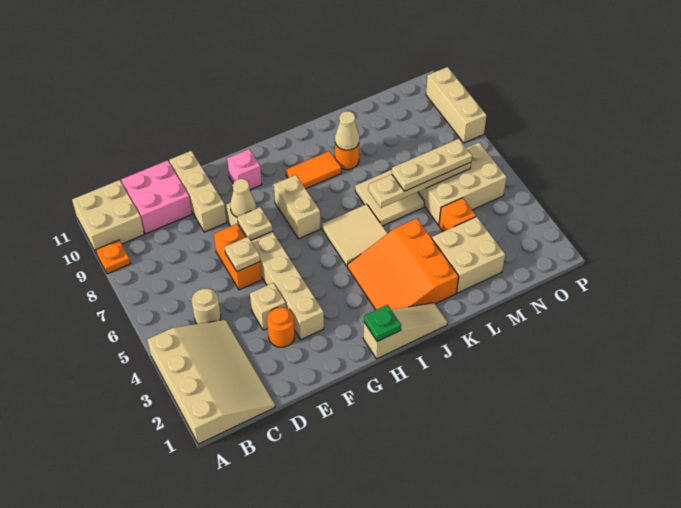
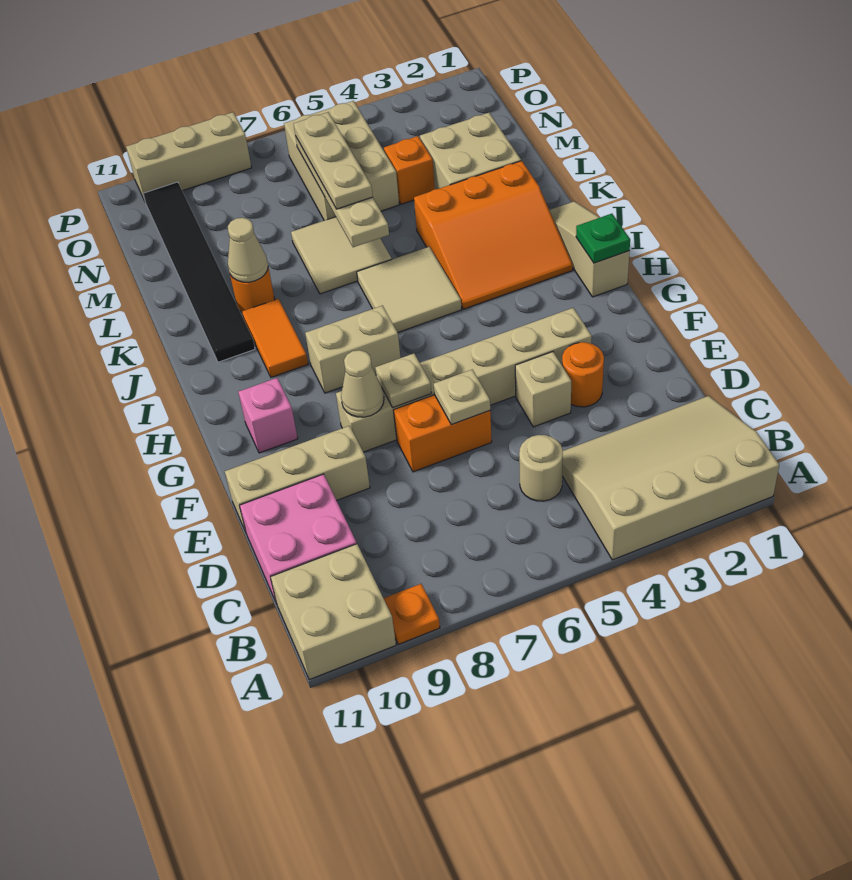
none -> black tile J10:O10 level 1

